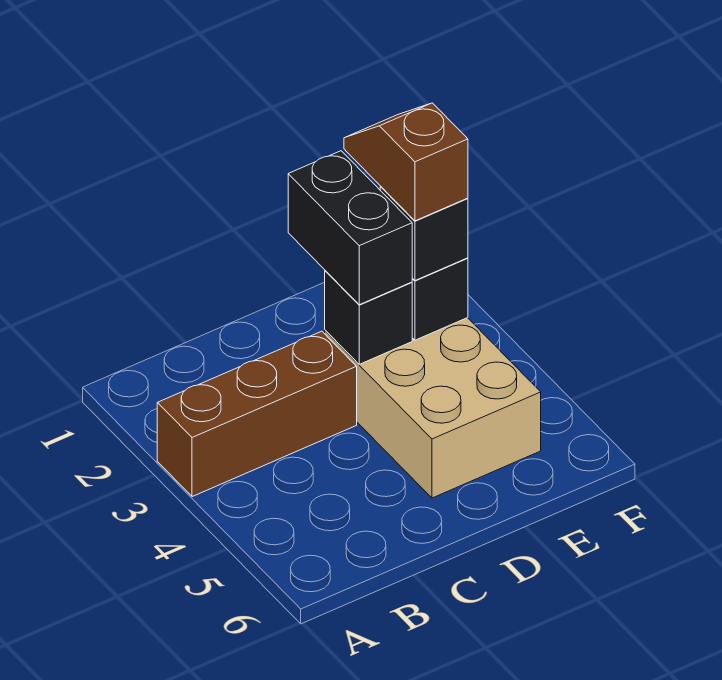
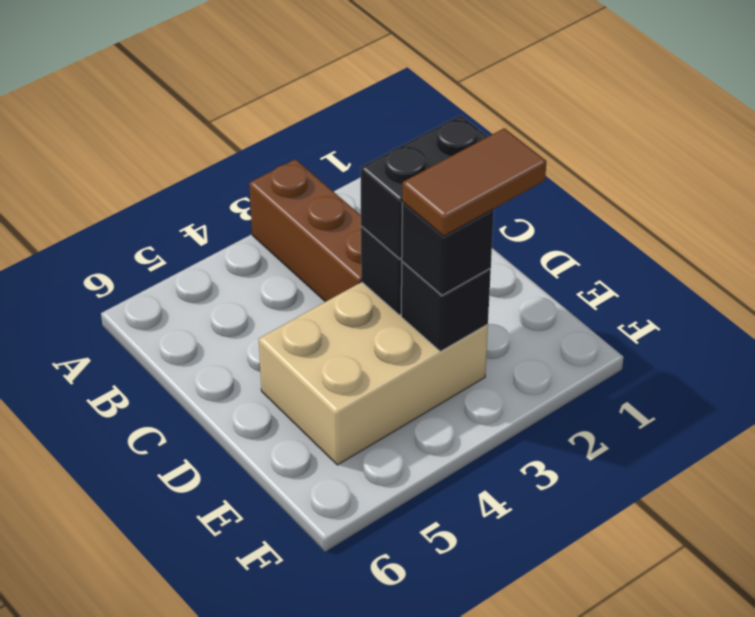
brown slope E2:E3 level 4 top 3 -> brown tile E2:E3 level 4

